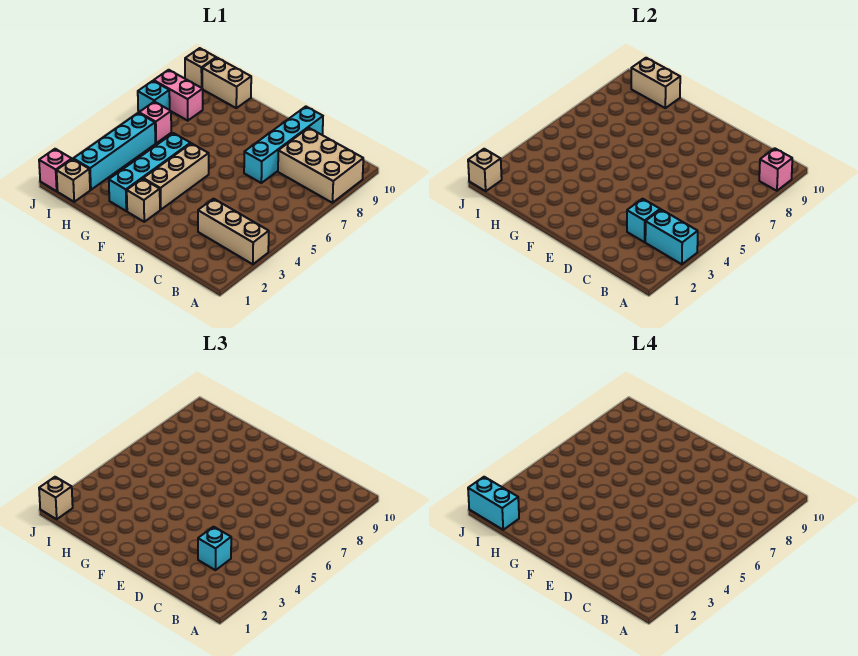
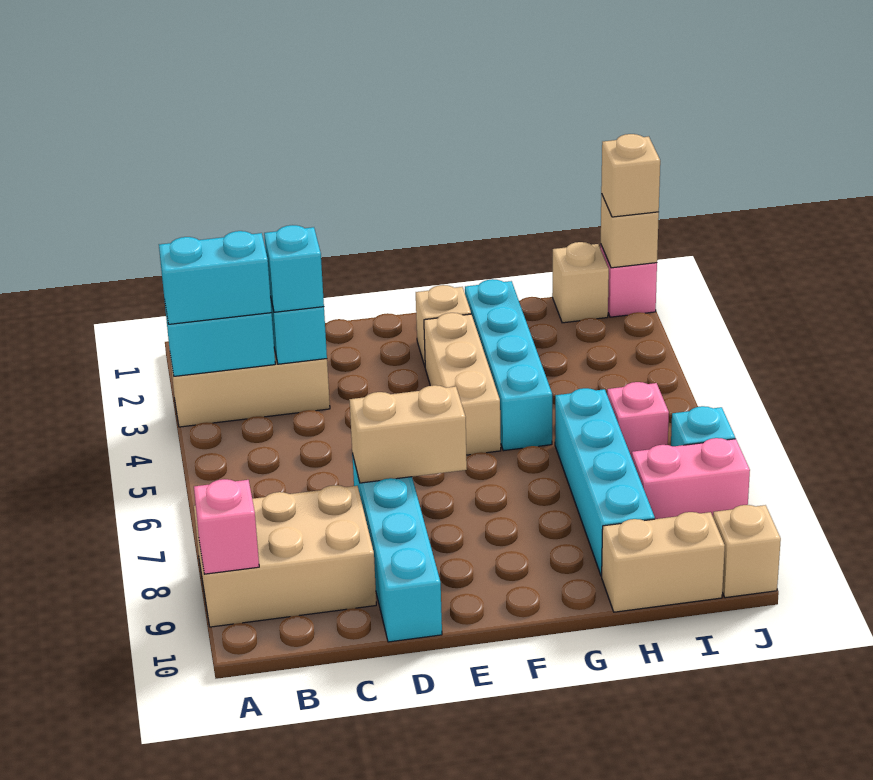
tan brick H10:I10 level 2 -> tan brick D7:E7 level 2
cyan brick I1:J1 level 4 -> cyan brick A3:B3 level 3
cyan brick I2:I5 level 1 -> cyan brick H6:H9 level 1

